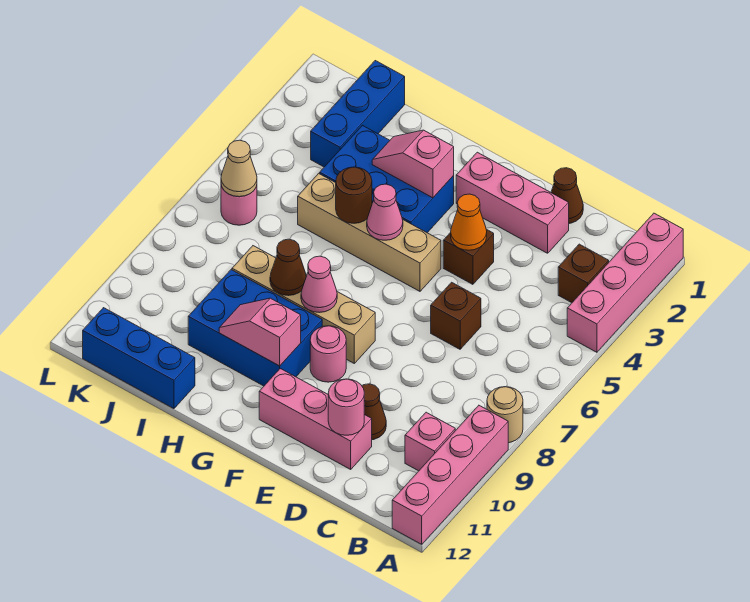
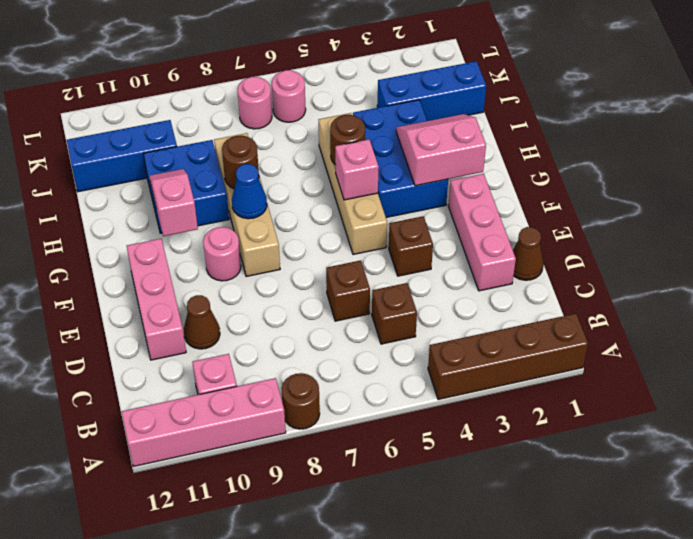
pink brick A1:A4 level 1 -> brown brick A1:A4 level 1
tan round brick A8 level 1 -> brown round brick A8 level 1
brown brick B3 level 1 -> brown brick C5 level 1
pink round brick D11 level 2 -> pink round brick K7 level 1
orange cone E4 level 2 -> none
pink slope G3:H3 level 2 top G -> pink slope G2:H3 level 2 top G
pink cone G5 level 2 -> pink brick G5 level 2
pink cone G8 level 2 -> blue cone G8 level 2
blue brick G9:I10 level 1 -> blue brick H9:I10 level 1
brown cone H8 level 2 -> brown round brick H8 level 2
blue brick I12:K12 level 1 -> blue brick J10:J12 level 1
tan cone K6 level 2 -> none

